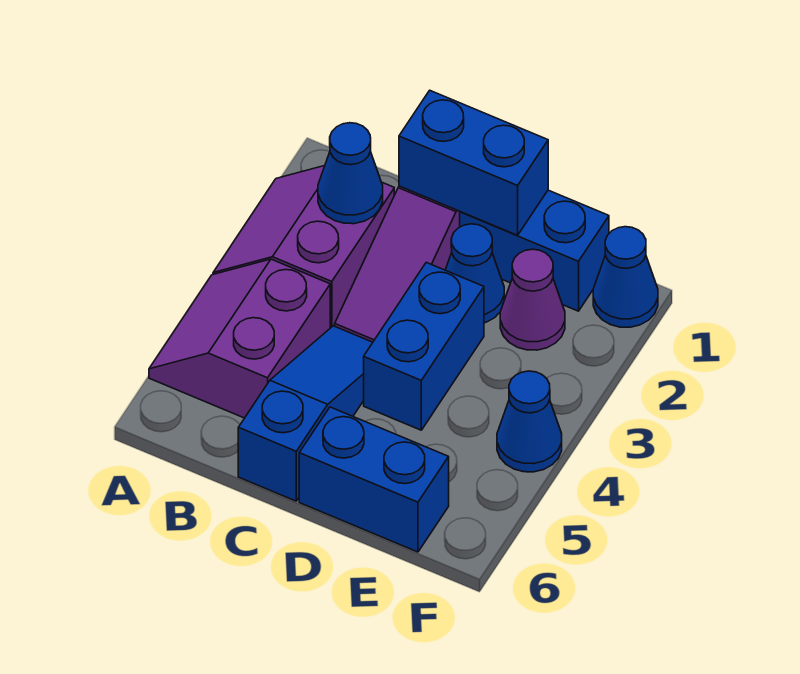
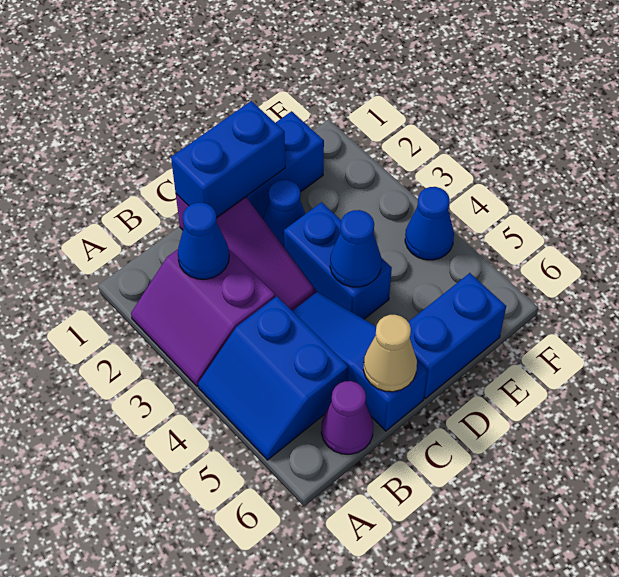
purple slope A4:B5 level 1 top B -> blue slope A4:B5 level 1 top B
none -> tan cone C6 level 2
purple cone E2 level 1 -> purple cone B6 level 1
blue cone F1 level 1 -> blue cone D4 level 2

